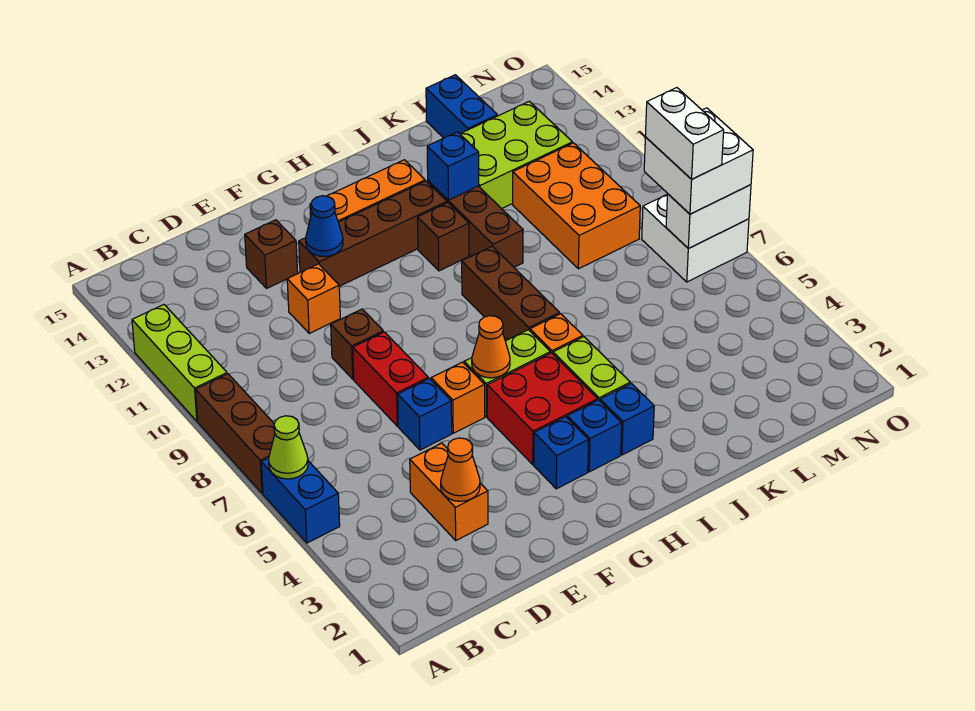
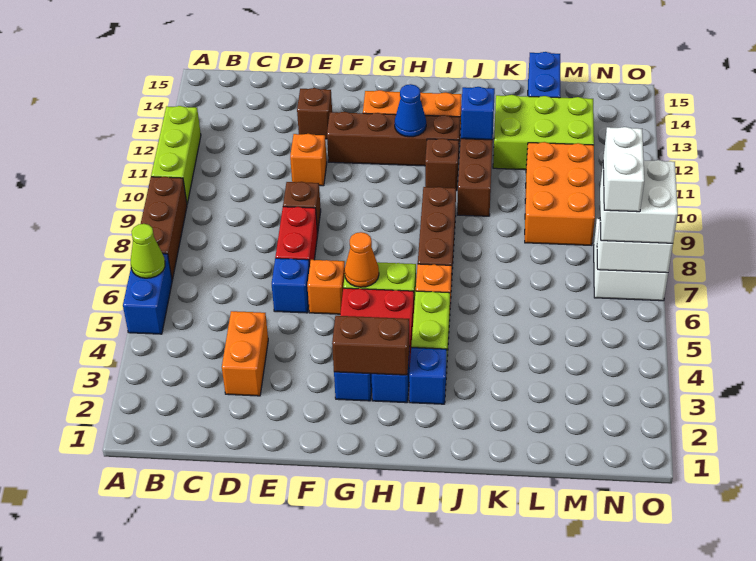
orange cone D3 level 2 -> none
blue cone F12 level 2 -> blue cone H12 level 2
none -> brown brick G3:H3 level 2

